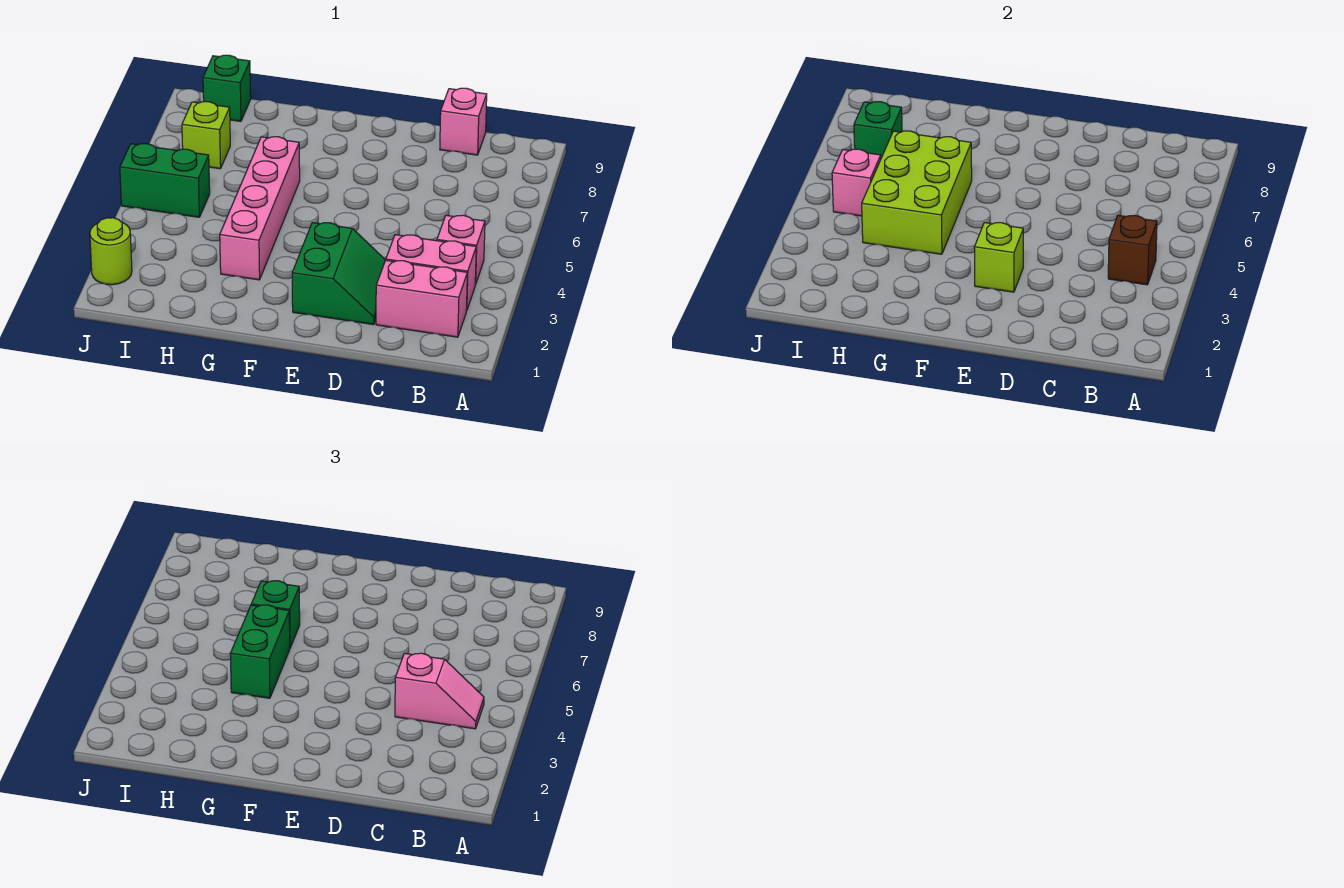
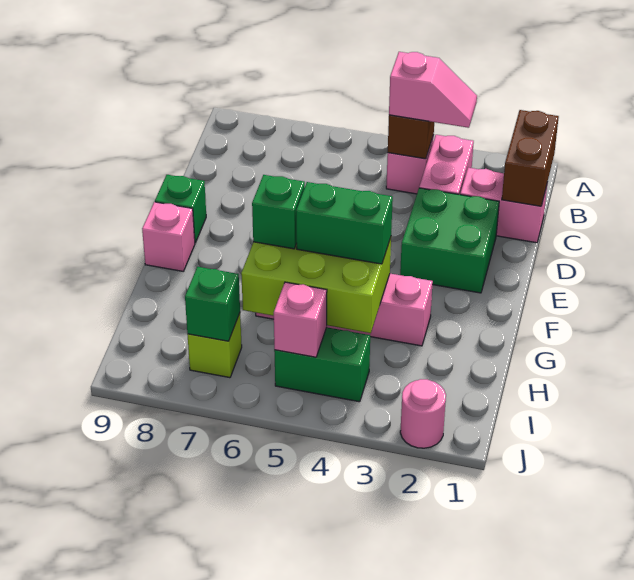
none -> brown brick B1:C1 level 2
pink brick B2:C2 level 1 -> pink brick C1:C2 level 1
pink slope B4:C4 level 3 top C -> pink slope B3:B4 level 3 top 4
pink brick C9 level 1 -> pink brick F9 level 1
green slope D2:E3 level 1 top E -> green brick D2:E3 level 1
lime brick E3 level 2 -> none
green brick I5:J5 level 1 -> green brick I4:I5 level 1
green brick I9 level 1 -> green brick E9 level 1
lime round brick J2 level 1 -> pink round brick J2 level 1

